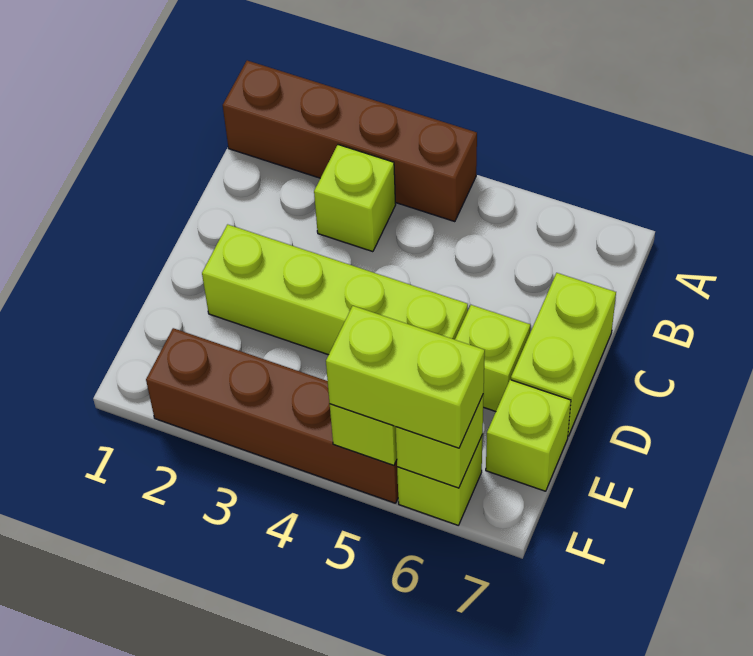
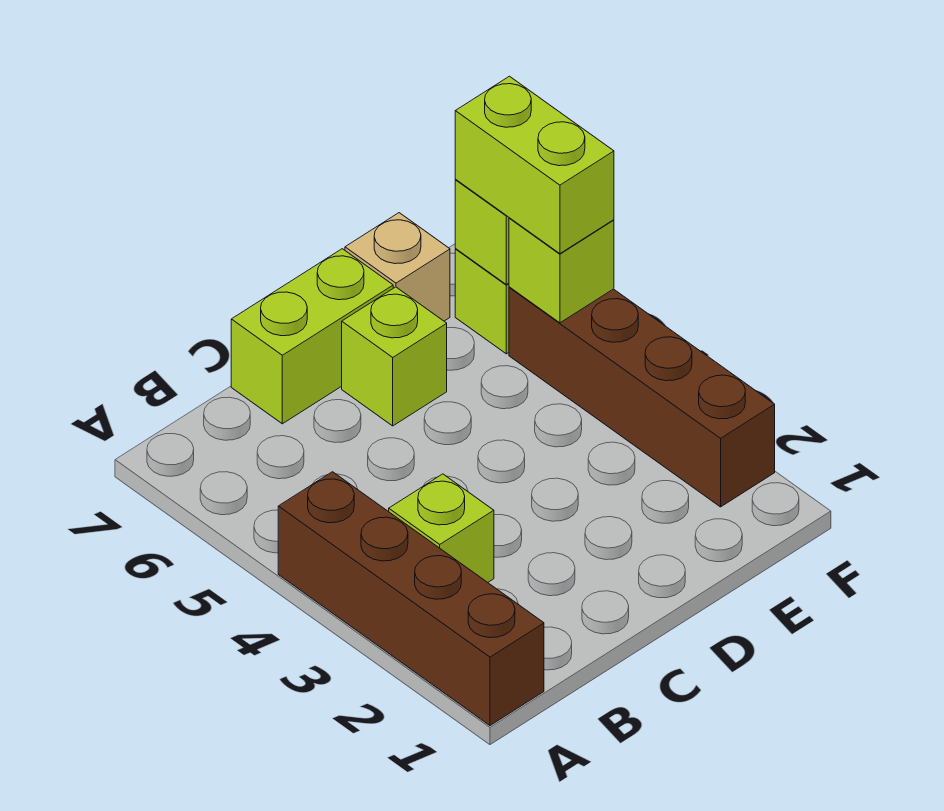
lime brick D2:D5 level 1 -> none
lime brick E7 level 1 -> tan brick E7 level 1

